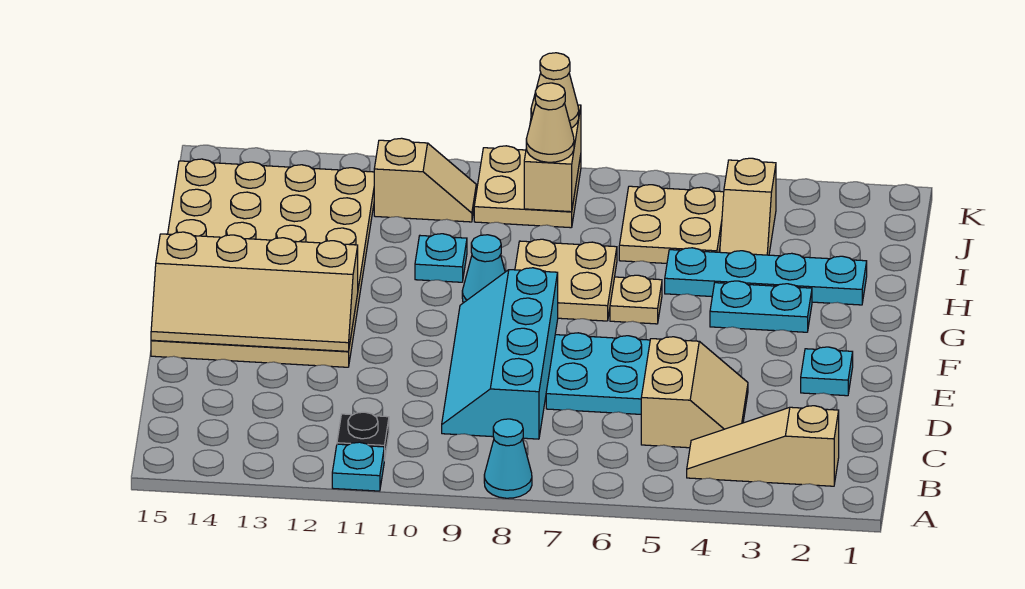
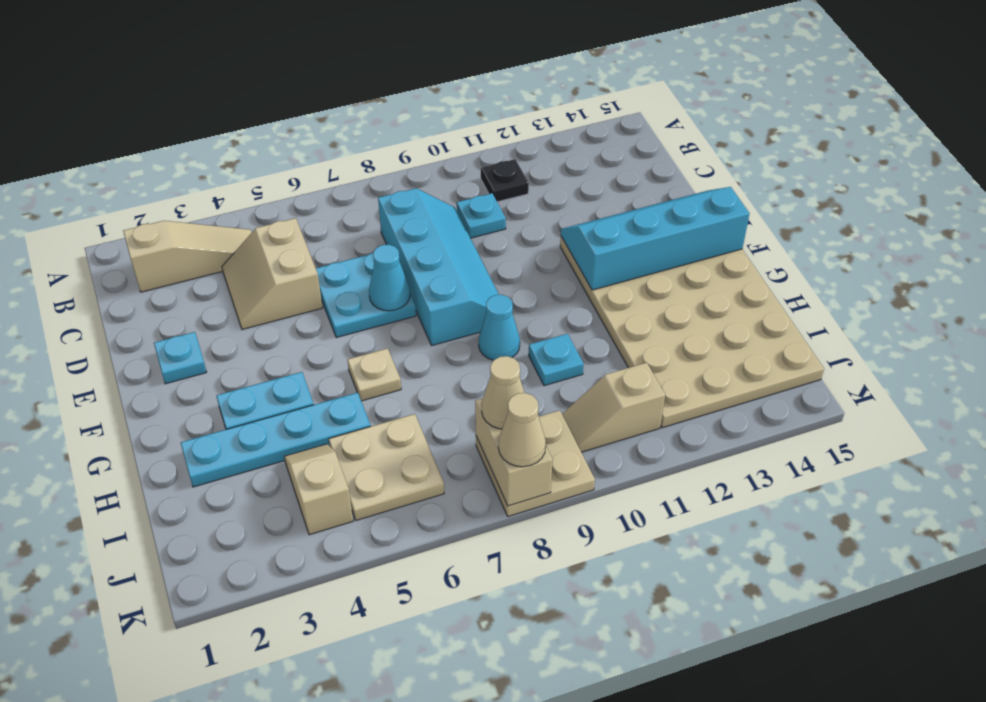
cyan cone A8 level 1 -> cyan cone E7 level 2
cyan plate A11 level 1 -> cyan plate C10 level 1
tan slope E12:F15 level 2 top F -> cyan slope E12:F15 level 2 top F
tan plate G7:H8 level 1 -> none

